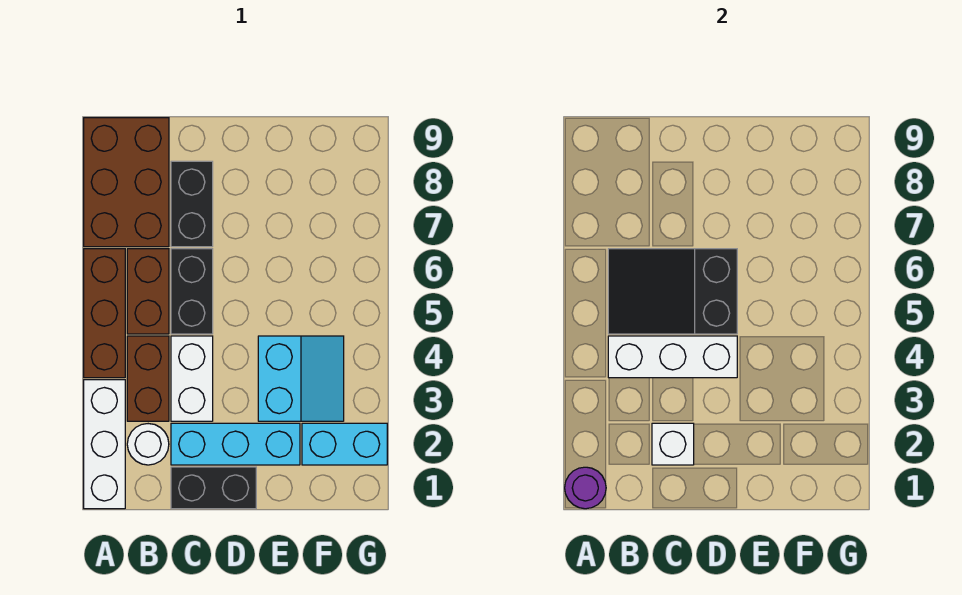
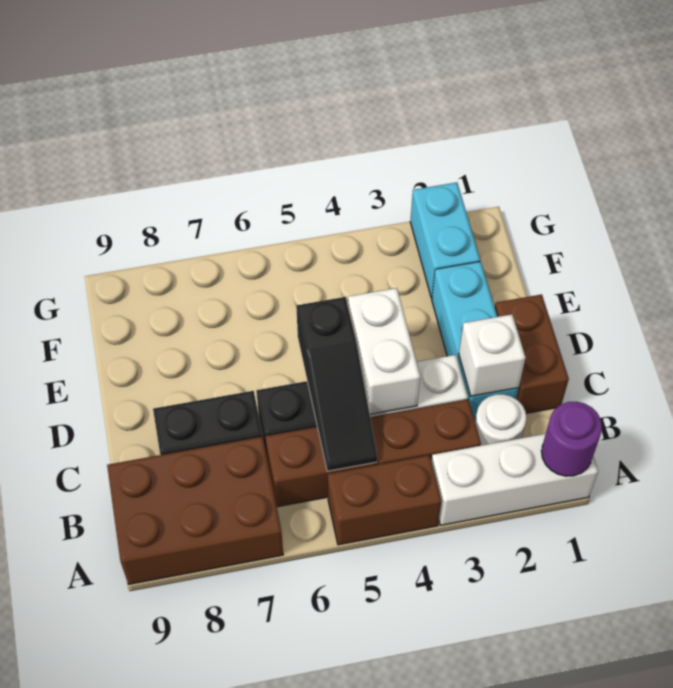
brown brick A4:A6 level 1 -> brown brick A4:A5 level 1
white brick B4:D4 level 2 -> white brick C4:D4 level 2
black slope B5:D6 level 2 top D -> black slope B5:D5 level 2 top D
black brick C1:D1 level 1 -> brown brick C1:D1 level 1
cyan slope E3:F4 level 1 top E -> none

